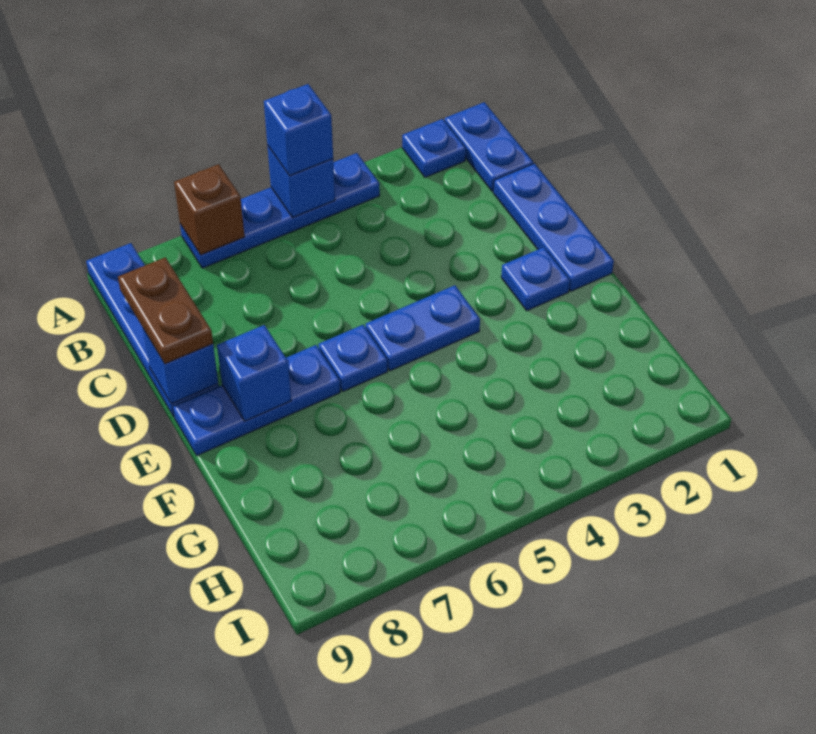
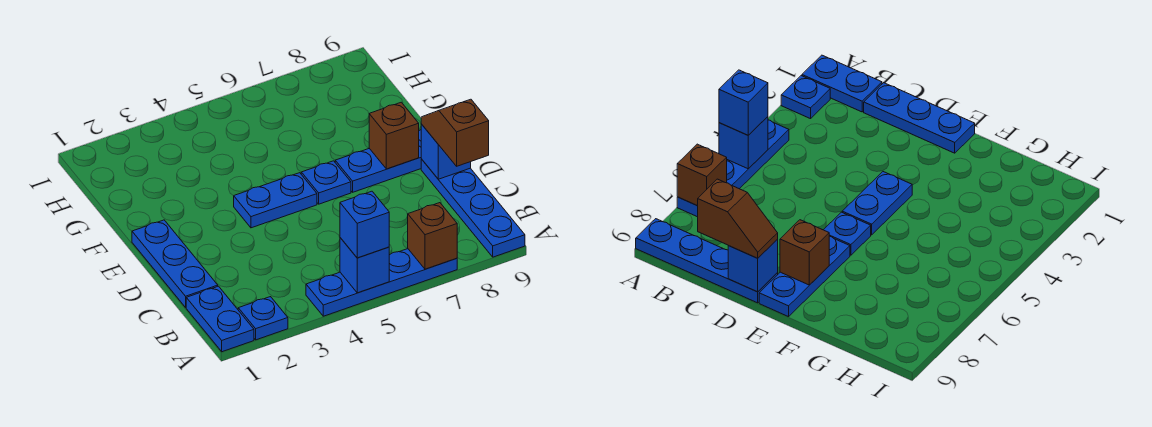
brown plate C9:D9 level 3 -> brown slope C9:D9 level 3 top C
blue plate E2 level 1 -> none
blue brick E8 level 2 -> brown brick E8 level 2

